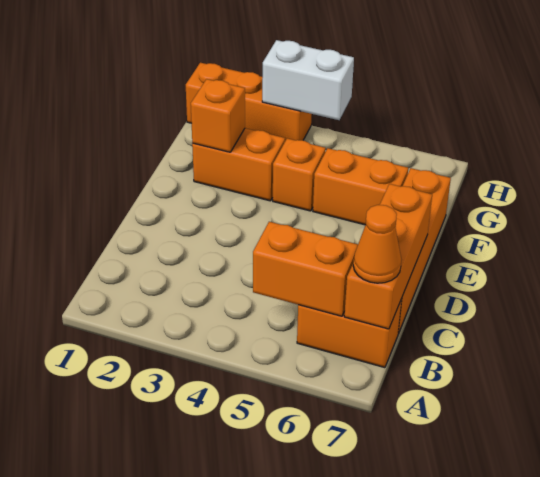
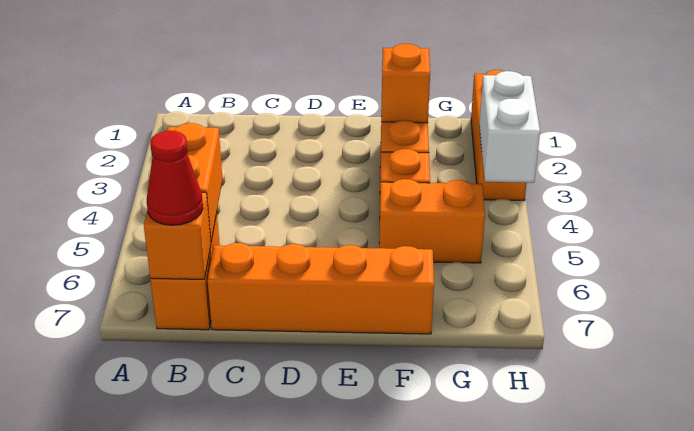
orange brick B7:D7 level 2 -> orange brick B7 level 2
orange cone B7 level 3 -> red cone B7 level 3
orange brick F5:F6 level 1 -> orange brick F5:G5 level 1

